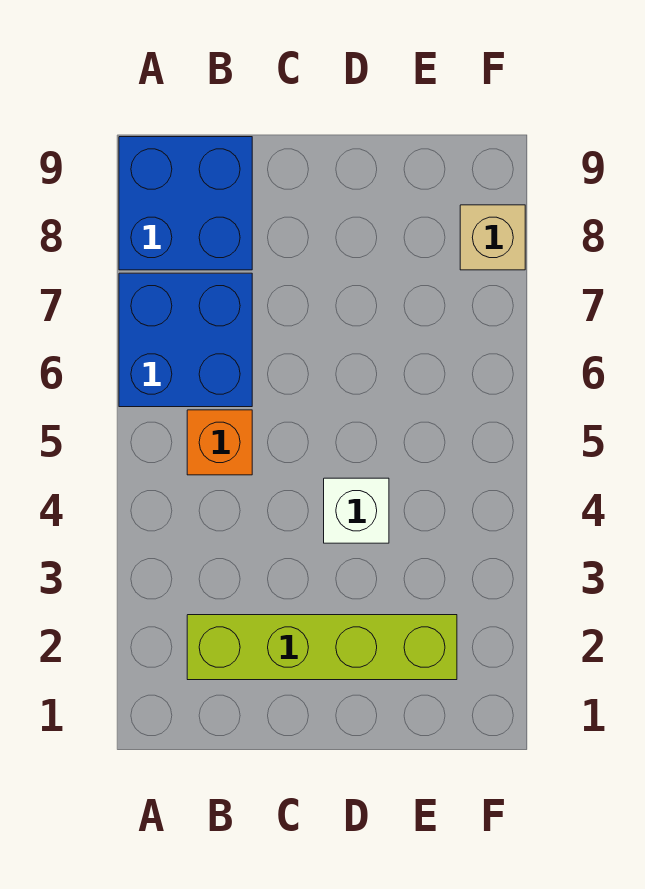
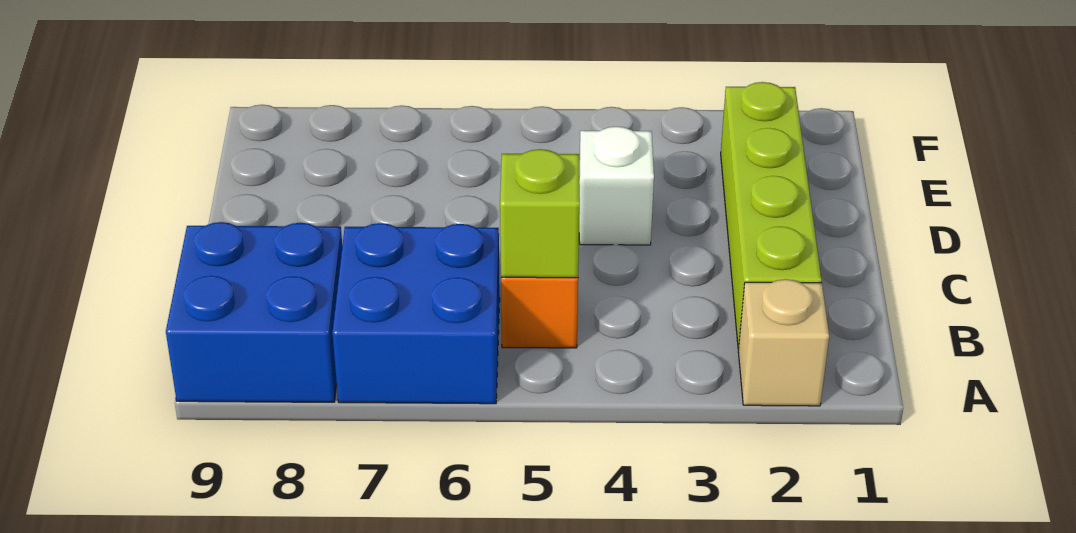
none -> lime brick B5 level 2
tan brick F8 level 1 -> tan brick A2 level 1

